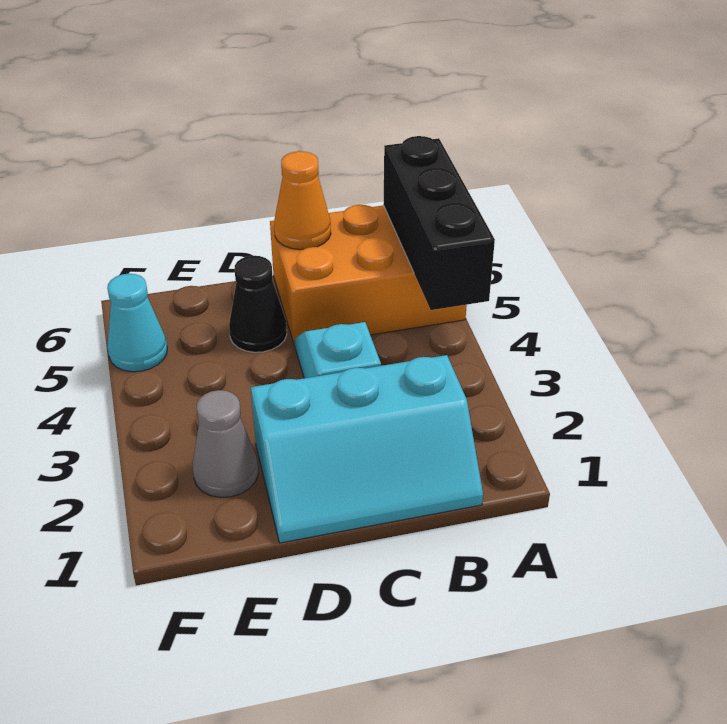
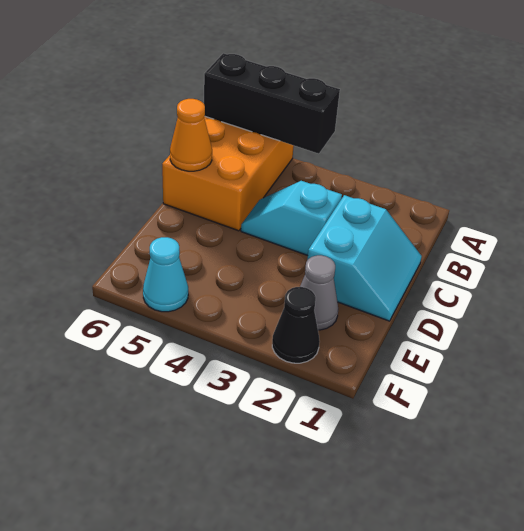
cyan slope B1:D2 level 1 top 2 -> cyan slope C1:D2 level 1 top 2
black cone D5 level 1 -> black cone F2 level 1

